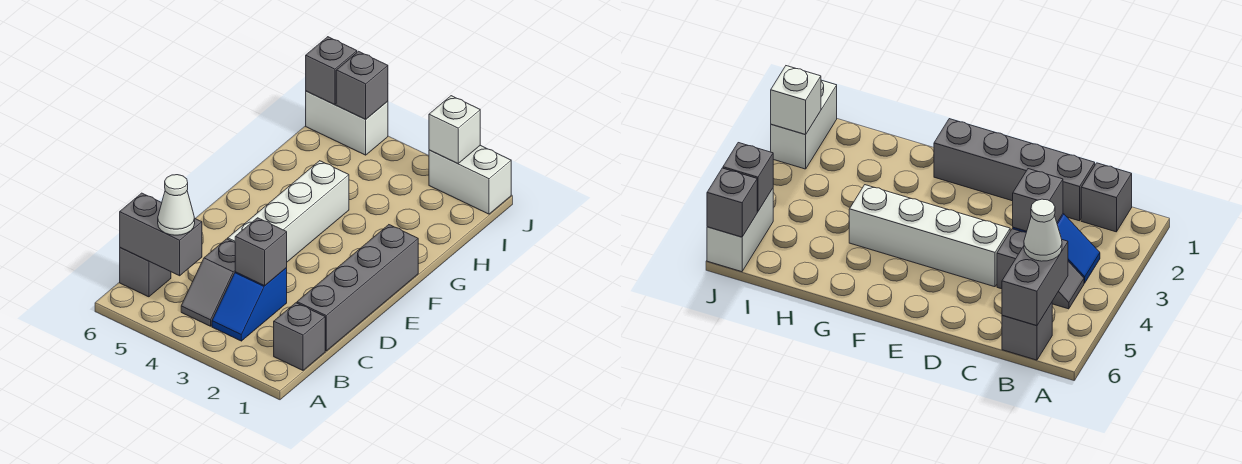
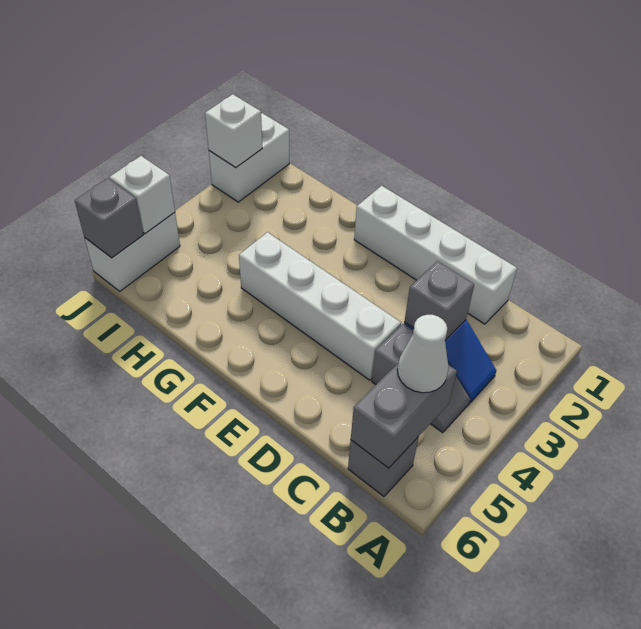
grey brick B1 level 1 -> none
grey brick C1:F1 level 1 -> white brick C1:F1 level 1
grey brick J5 level 2 -> white brick J5 level 2

